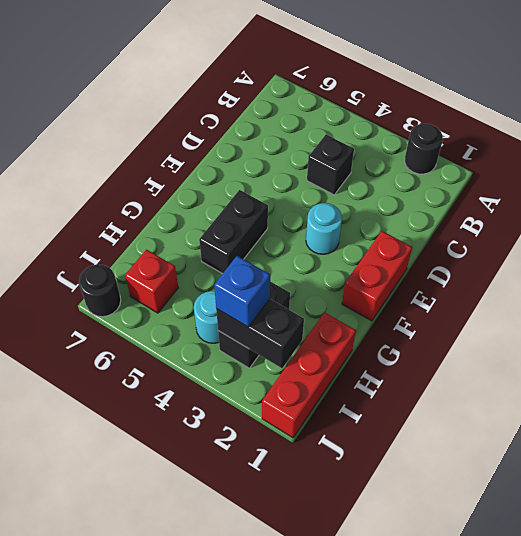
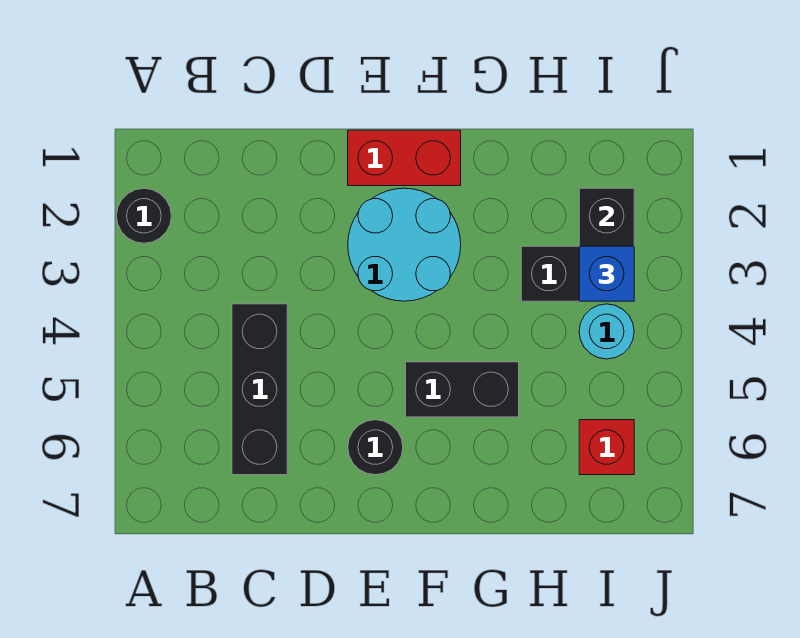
black brick C4 level 1 -> black brick C4:C6 level 1
cyan round brick E3 level 1 -> cyan round brick E2:F3 level 1
red brick H1:J1 level 1 -> none
black round brick J7 level 1 -> black round brick E6 level 1

